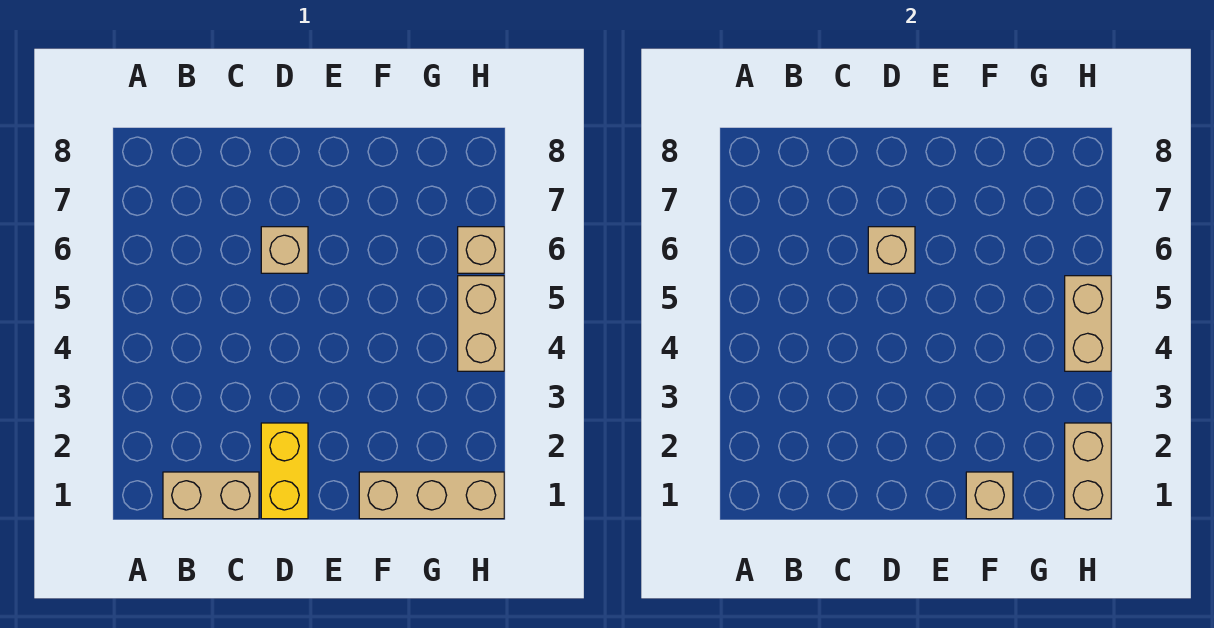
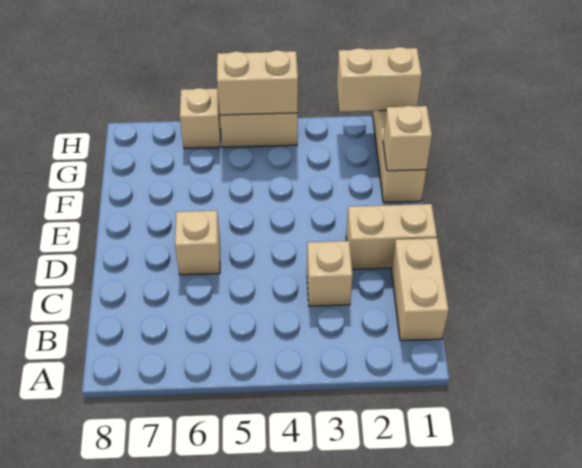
yellow brick D1:D2 level 1 -> tan brick D1:D2 level 1
tan brick D6 level 2 -> tan brick C3 level 1

